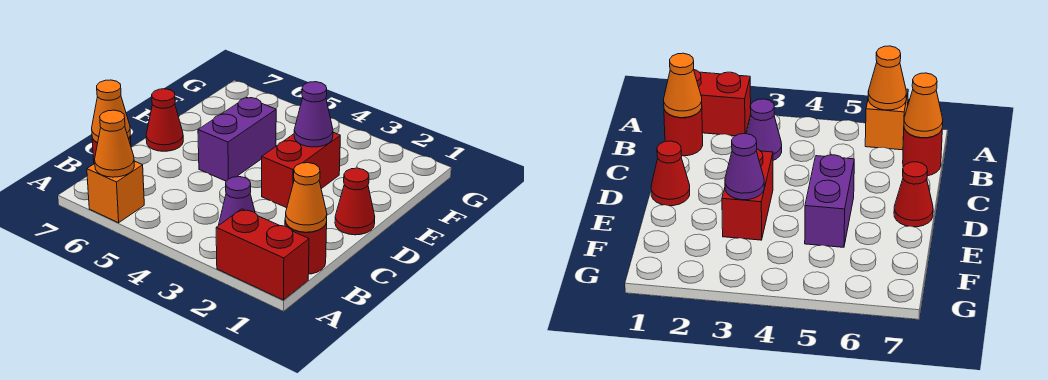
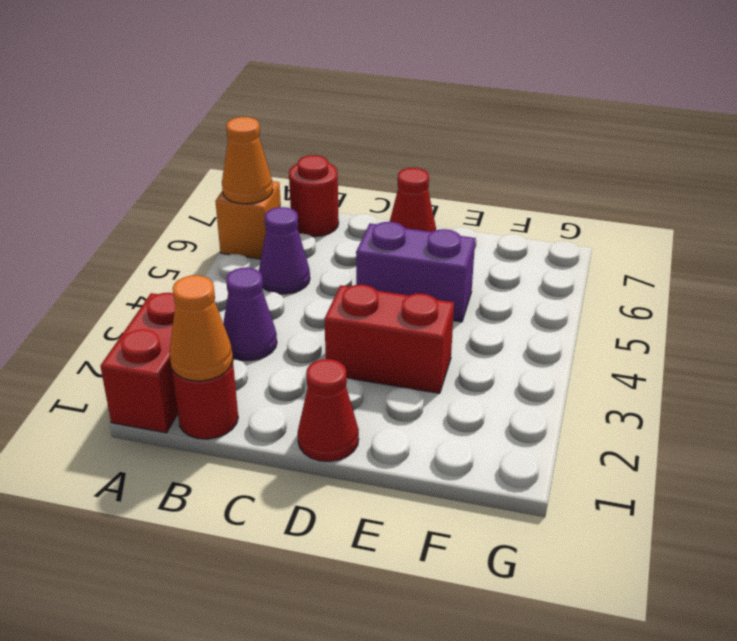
orange cone B7 level 2 -> none
purple cone E3 level 2 -> purple cone B5 level 1

